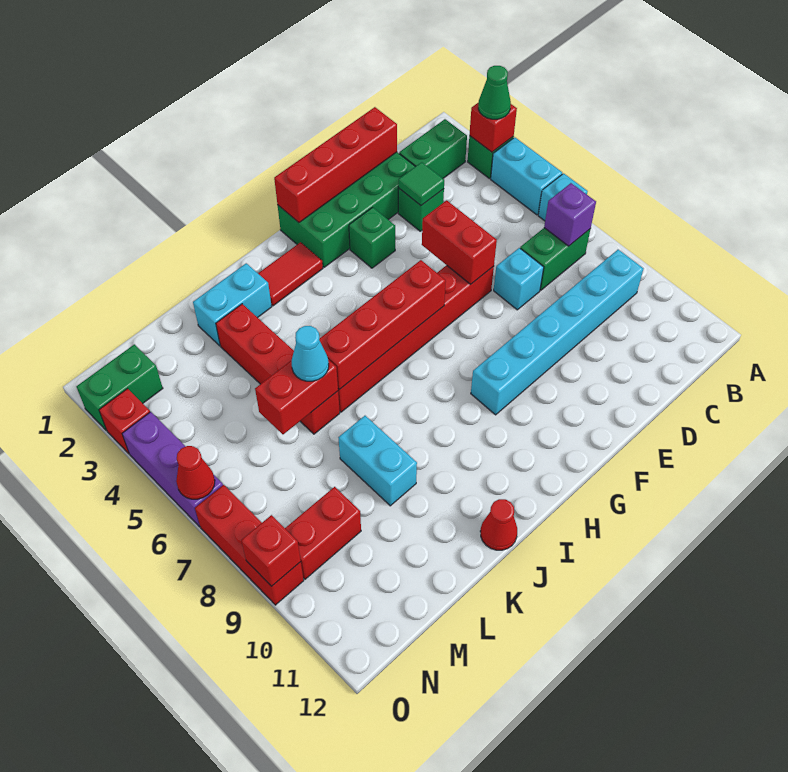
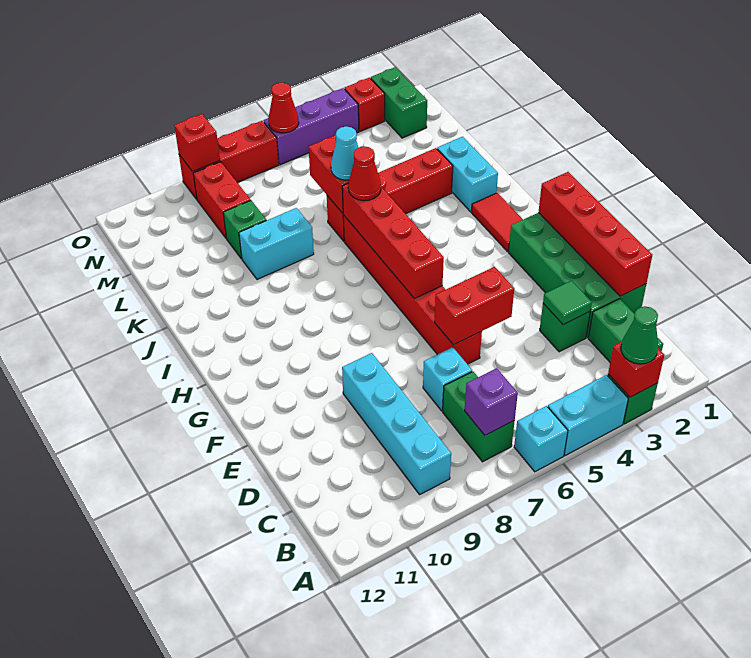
cyan brick B9:G9 level 1 -> cyan brick B9:E9 level 1
green brick F3 level 1 -> green brick L9 level 1
red cone J12 level 1 -> red cone J6 level 3

